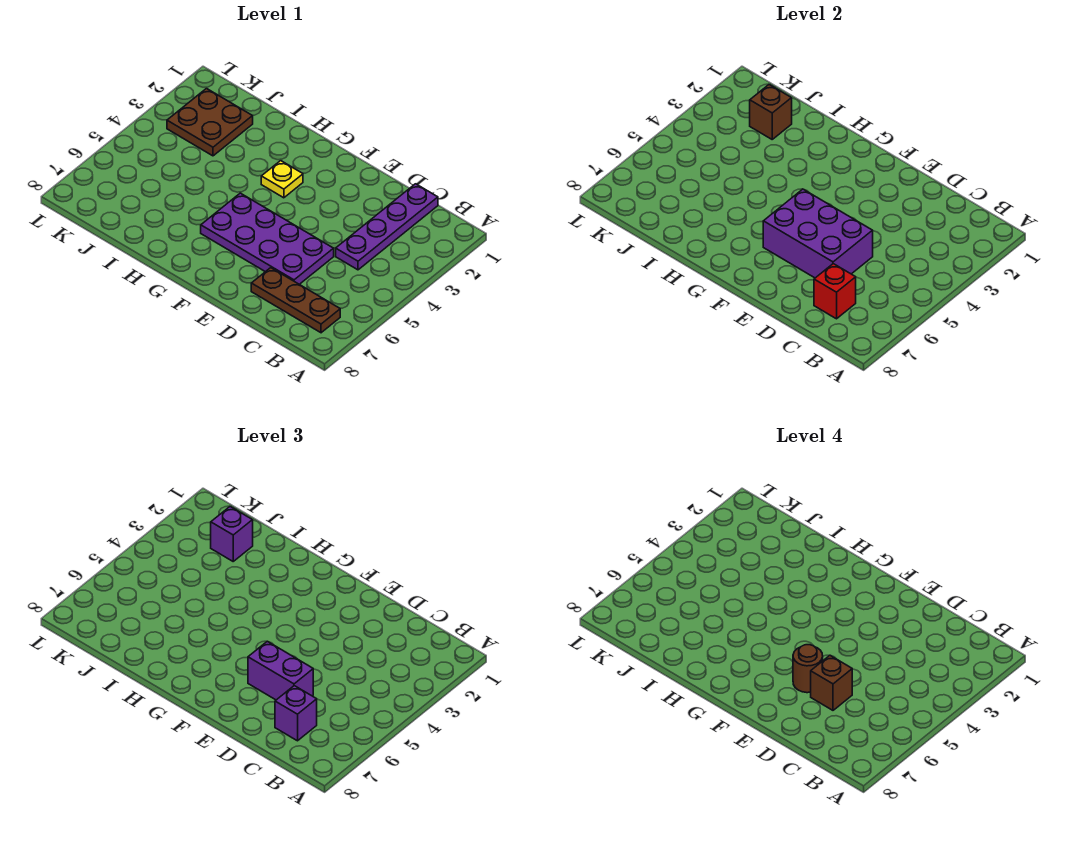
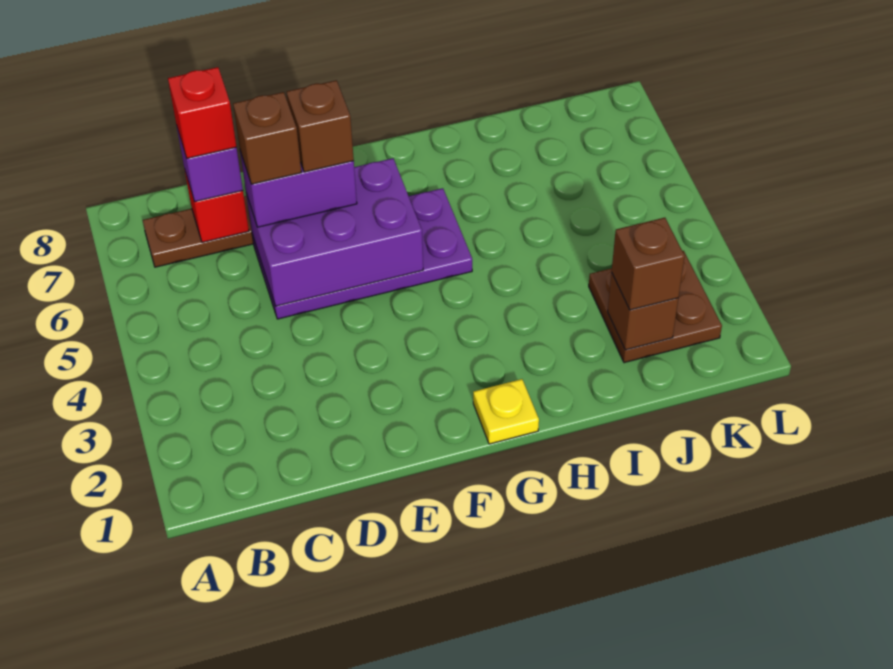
purple plate C1:C4 level 1 -> none
none -> red brick C7 level 4
brown round brick E6 level 4 -> brown brick E6 level 4
yellow plate G3 level 1 -> yellow plate G1 level 1
purple brick J2 level 3 -> brown brick J2 level 3

